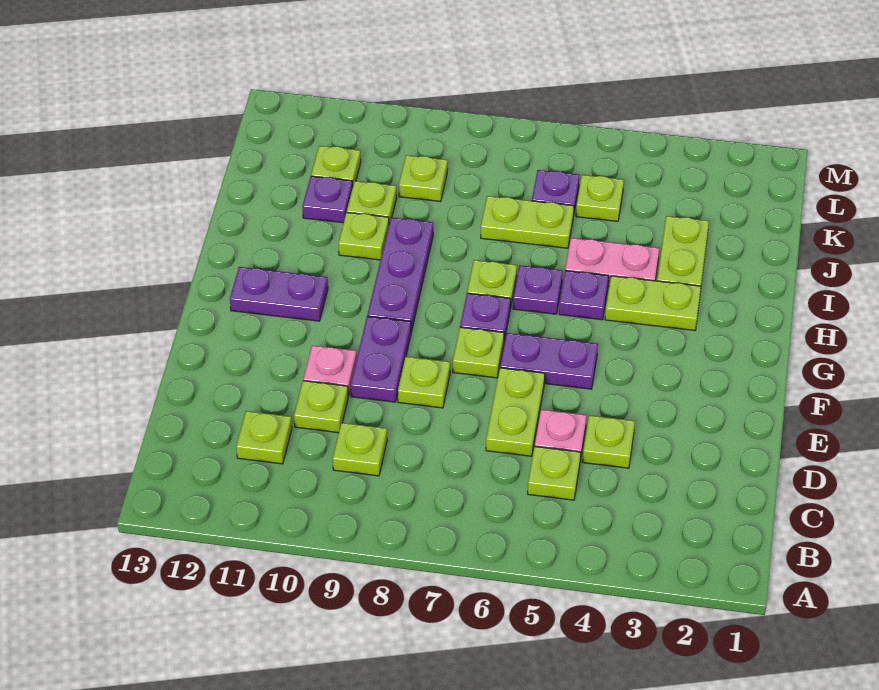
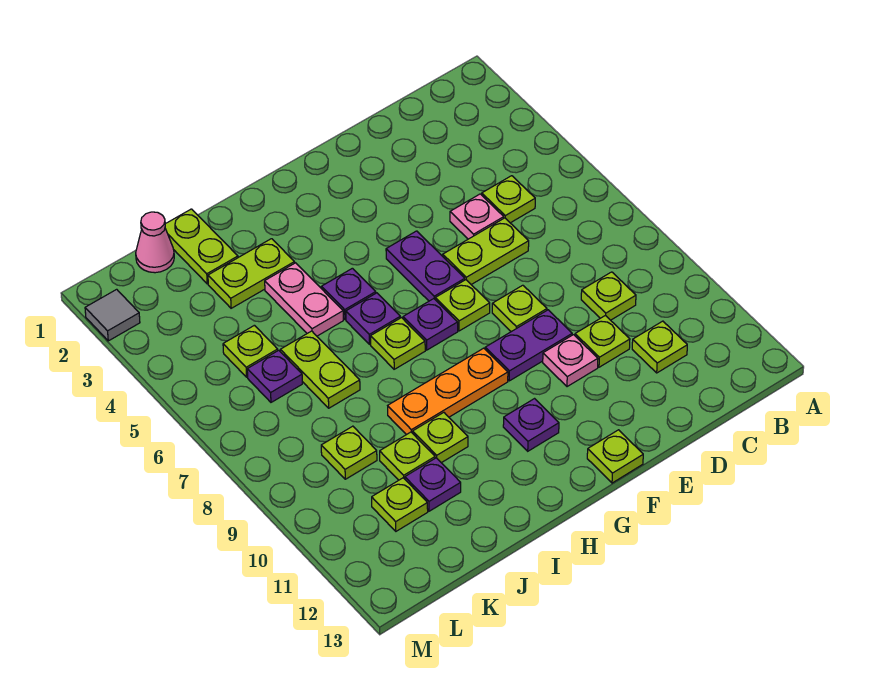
lime plate D4 level 1 -> lime plate F13 level 1
purple plate G9:I9 level 1 -> orange plate G9:I9 level 1
purple plate G11:G12 level 1 -> purple plate G11 level 1
lime plate H3:H4 level 1 -> lime plate J1:J2 level 1
none -> pink cone K1 level 1
none -> grey tile M2 level 1

